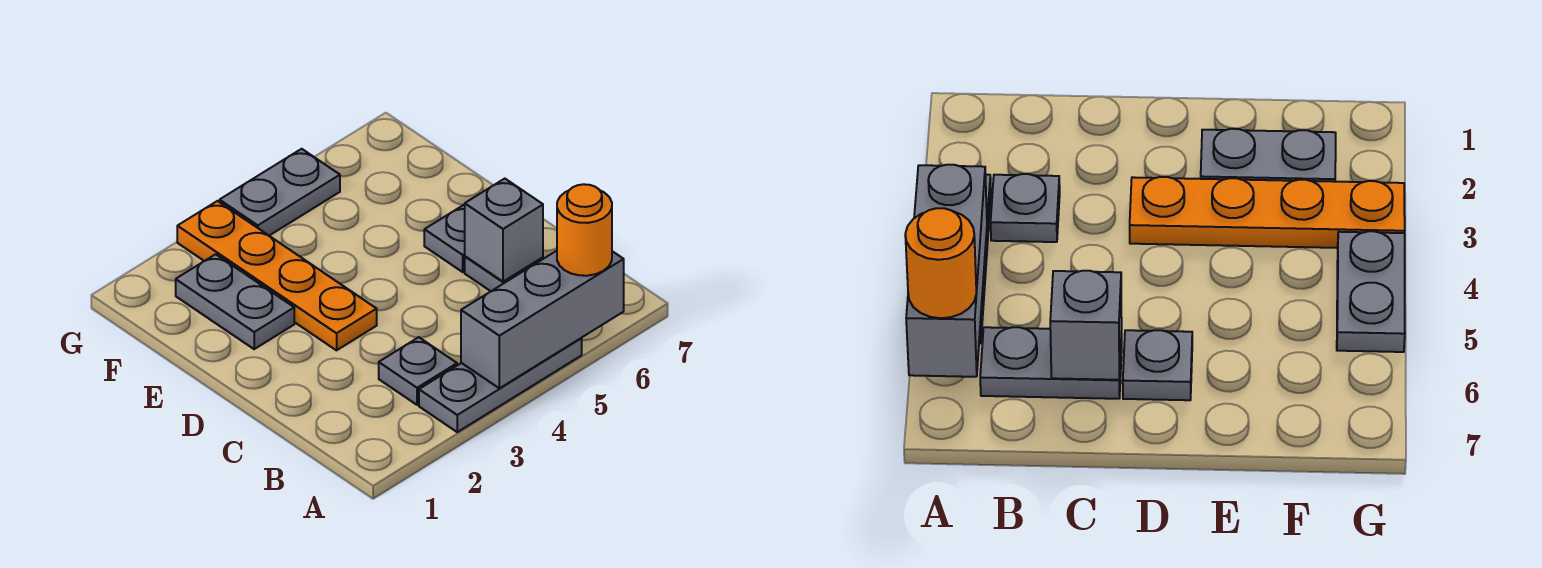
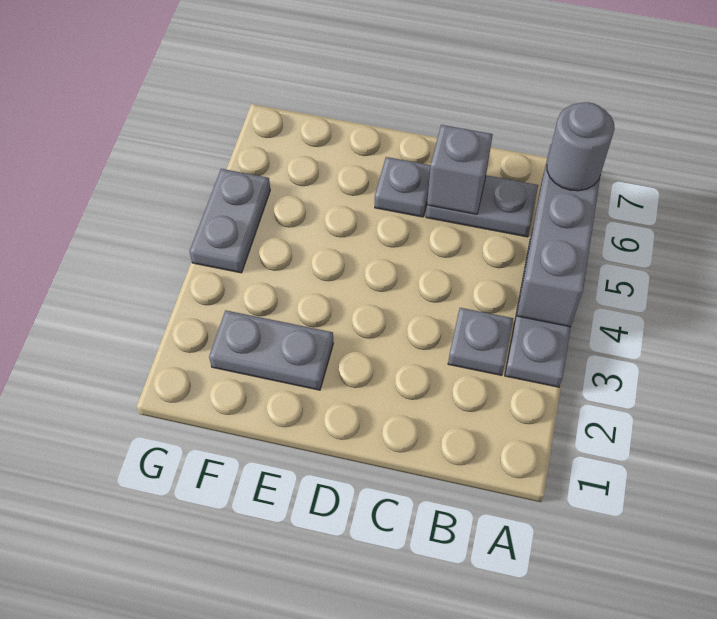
orange round brick A6 level 3 -> grey round brick A6 level 3
orange plate D3:G3 level 1 -> none

